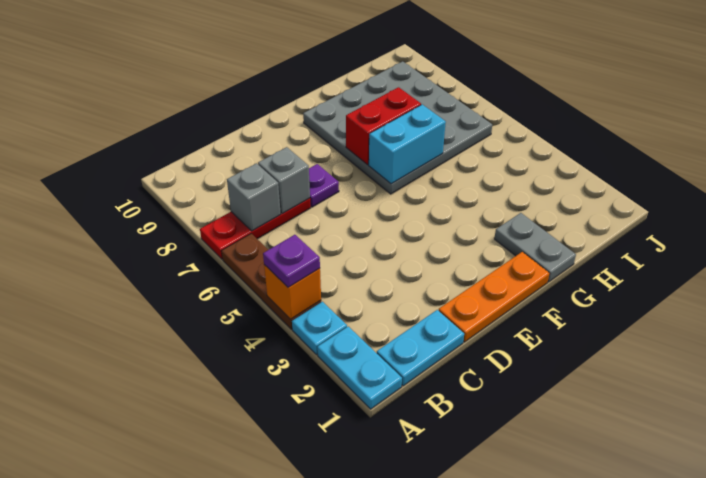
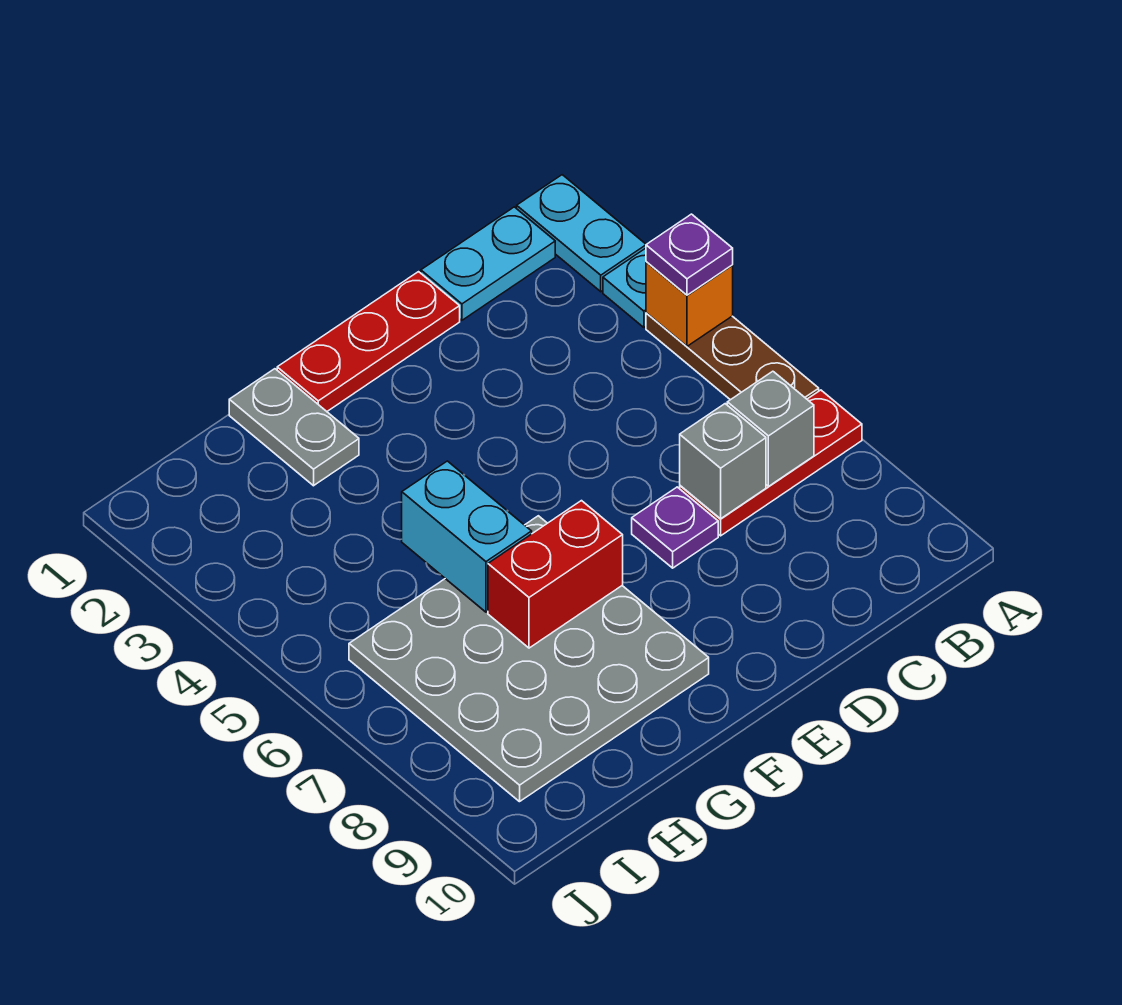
orange plate D1:F1 level 1 -> red plate D1:F1 level 1
cyan brick F6:G6 level 2 -> cyan brick G5:G6 level 2

